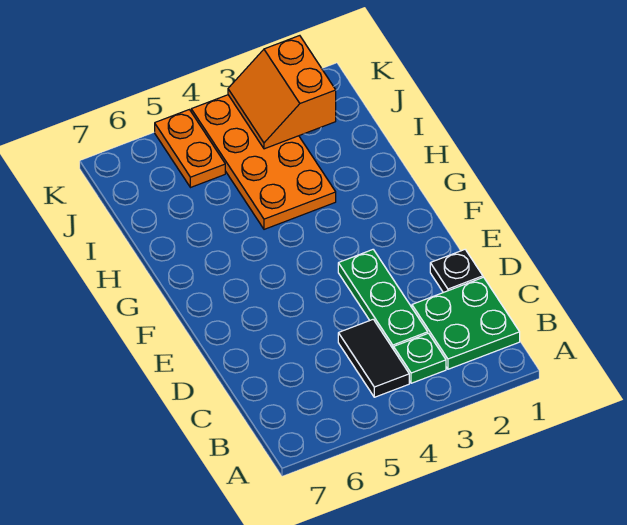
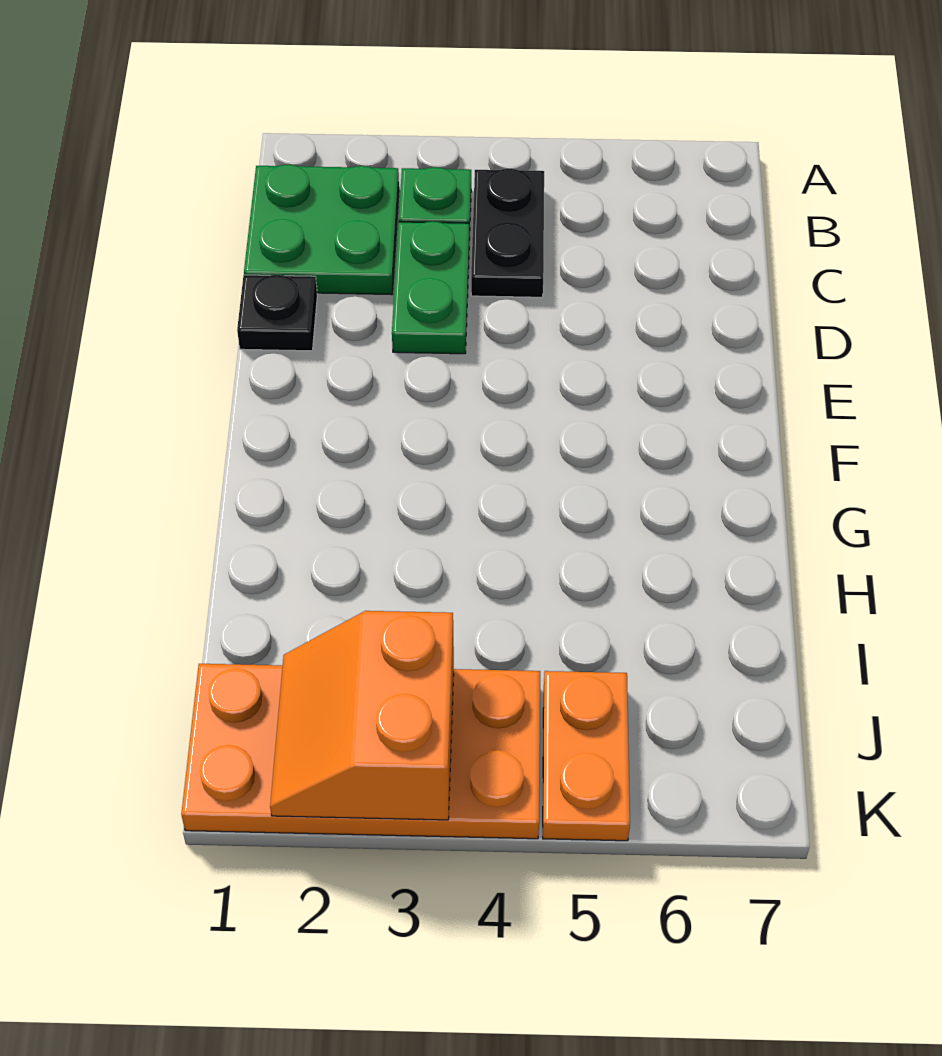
black tile B4:C4 level 1 -> black plate B4:C4 level 1
green plate C3:E3 level 1 -> green plate C3:D3 level 1
orange plate H3:K4 level 1 -> orange plate J1:K4 level 1
orange slope J2:K3 level 2 top 2 -> orange slope J2:K3 level 2 top 3

